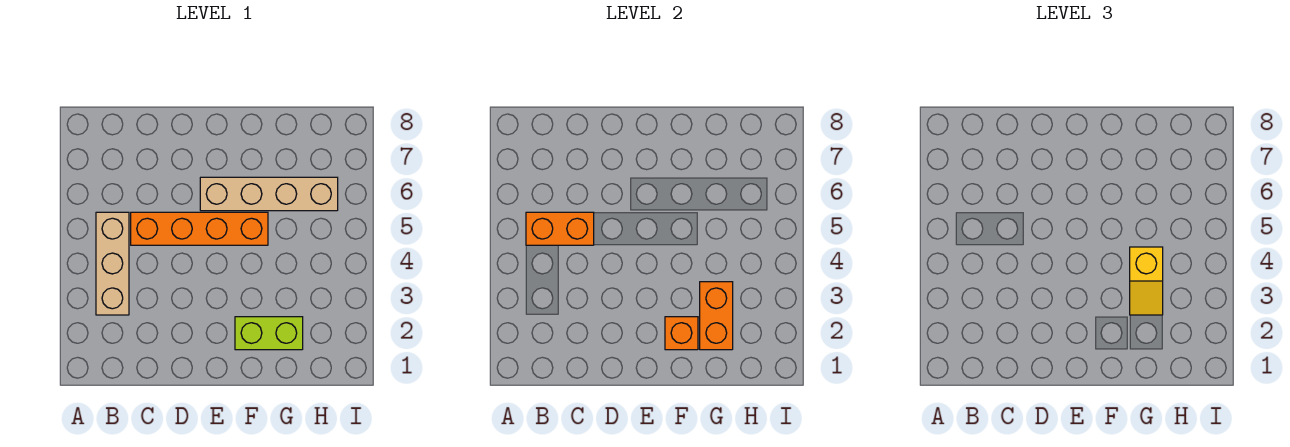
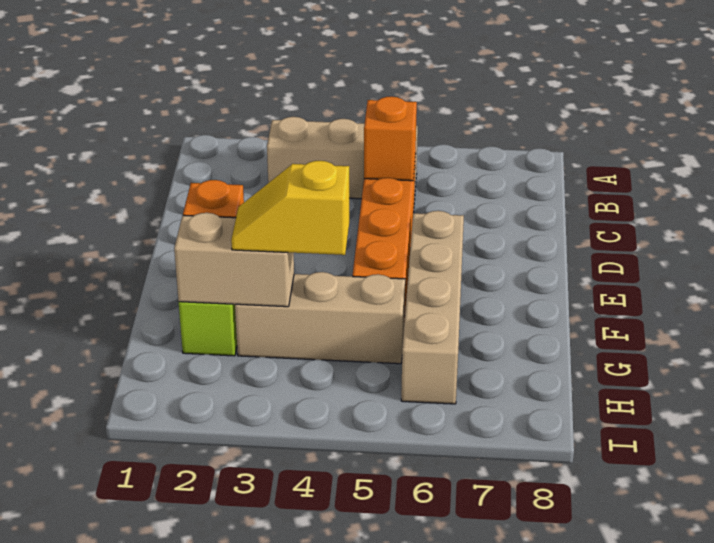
orange brick B5:C5 level 2 -> orange brick C5 level 2
orange brick G2:G3 level 2 -> tan brick G2:G3 level 2
none -> tan brick G3:G5 level 1

